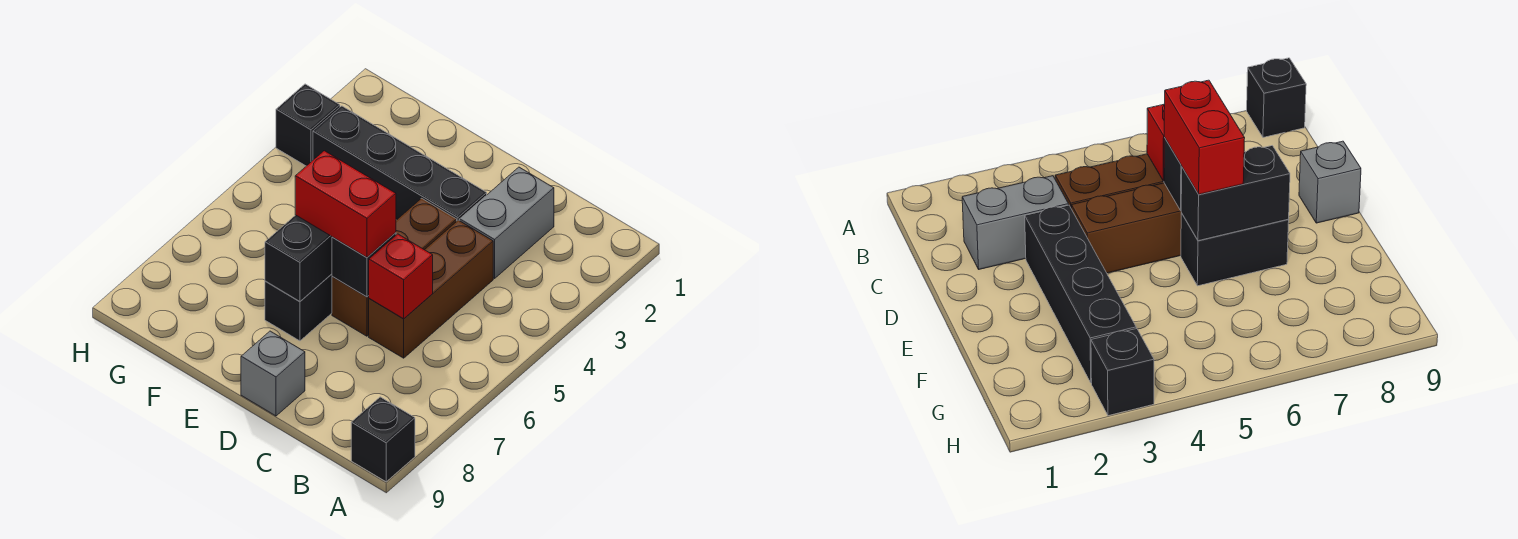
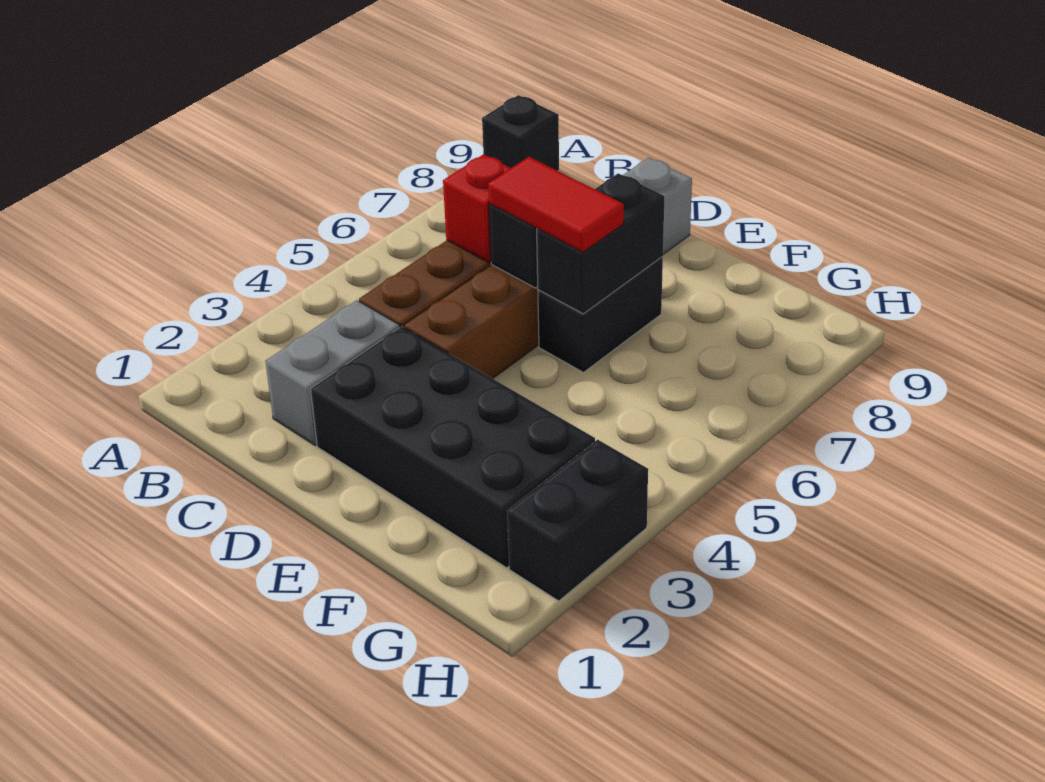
black brick D3:G3 level 1 -> black brick D2:G3 level 1
red brick D6:E6 level 3 -> red tile D6:E6 level 3
black brick H3 level 1 -> black brick H2:H3 level 1

